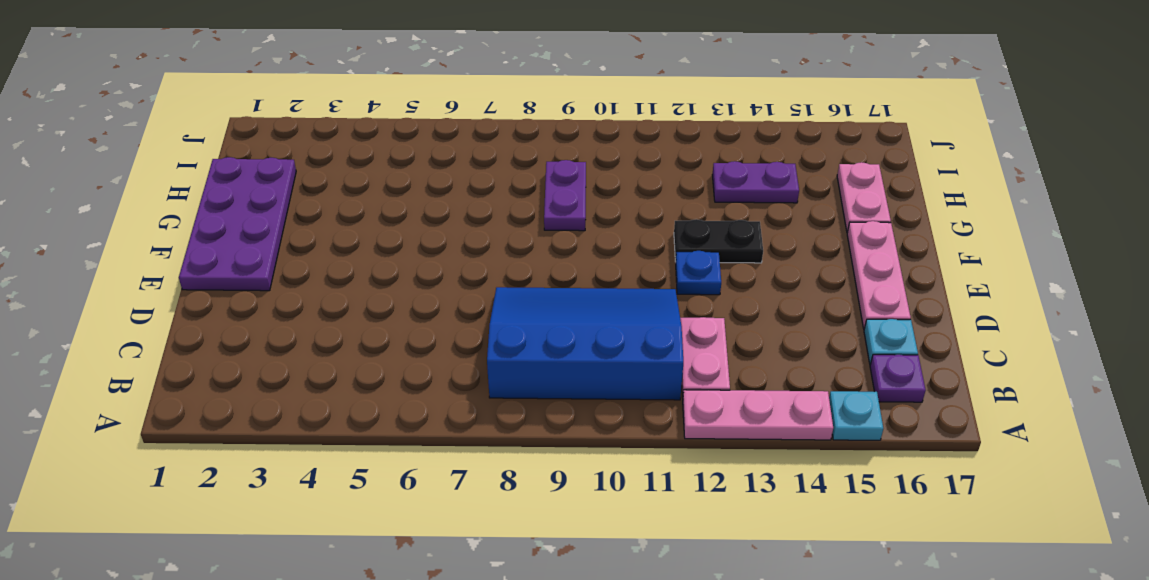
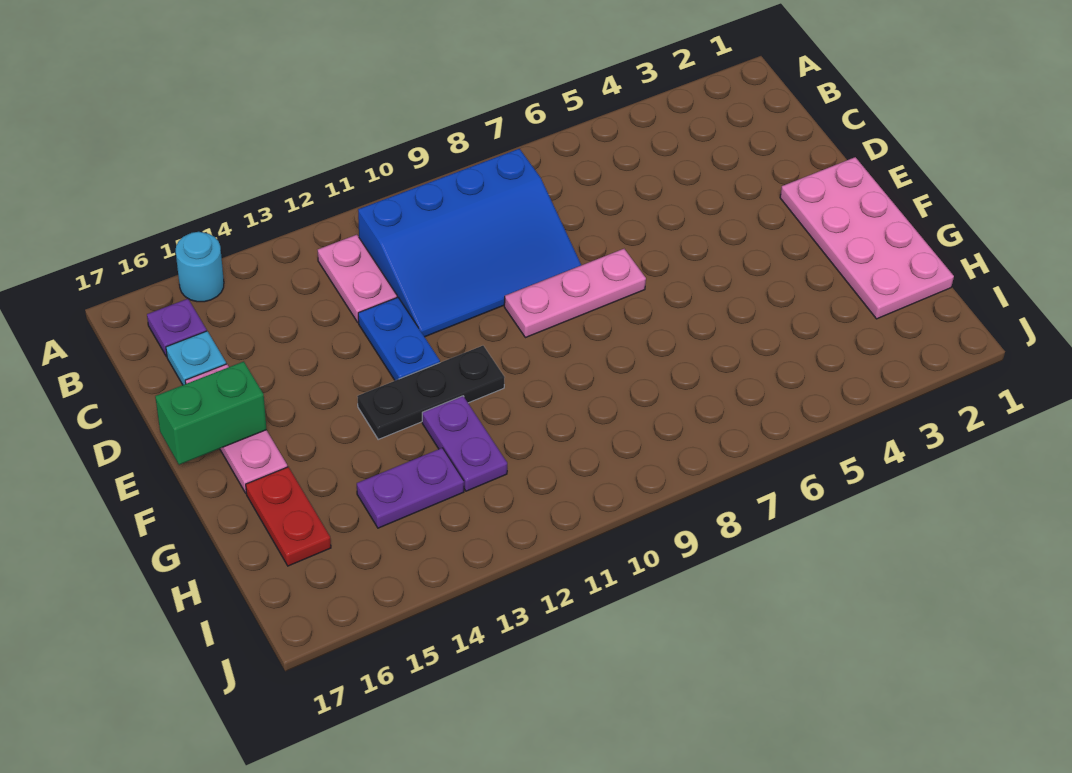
pink plate A12:A14 level 1 -> pink plate E7:E9 level 1
cyan plate A15 level 1 -> cyan round brick A15 level 1
purple plate E1:H2 level 1 -> pink plate E1:H2 level 1
blue plate E12 level 1 -> blue plate D12:E12 level 1
none -> green brick E16:E17 level 2
black plate F12:F13 level 1 -> black plate F11:F13 level 1
purple plate G9:H9 level 1 -> purple plate G12:H12 level 1
pink plate G16:H16 level 1 -> red plate G16:H16 level 1

